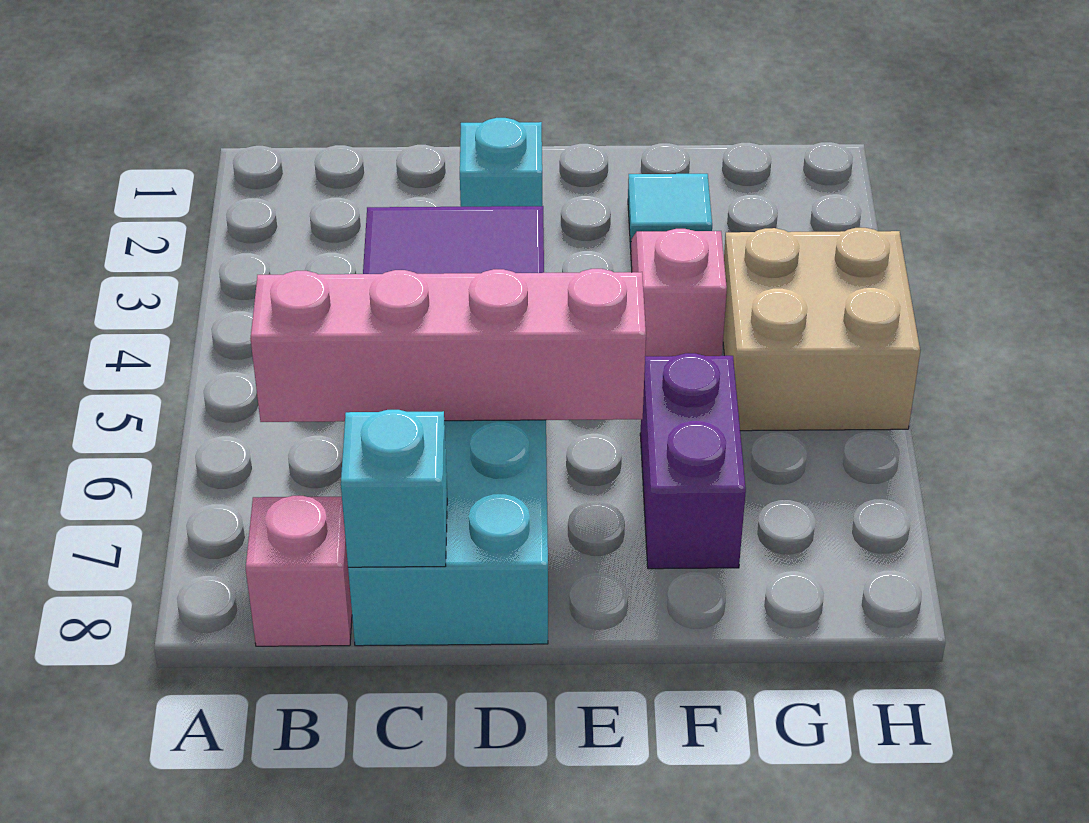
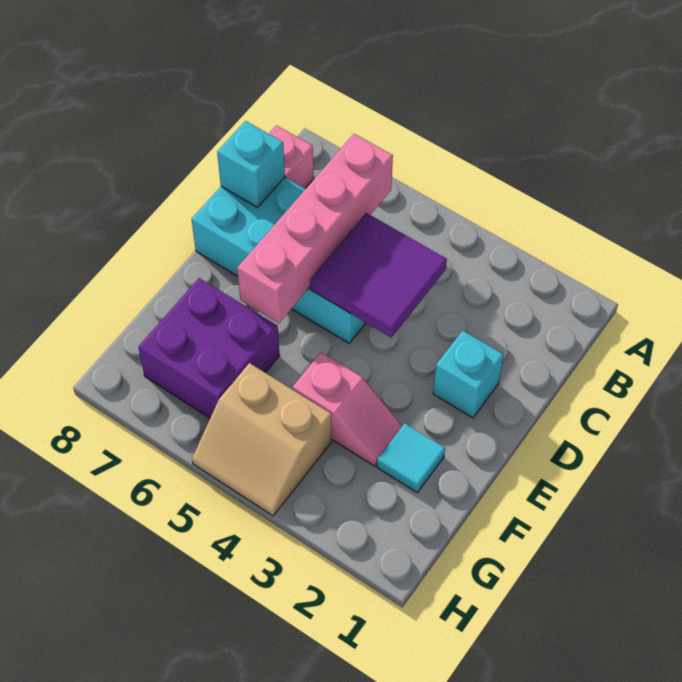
purple brick F6:F7 level 1 -> purple brick F6:G7 level 1
tan brick G4:H5 level 1 -> tan slope G4:H5 level 1 top G

